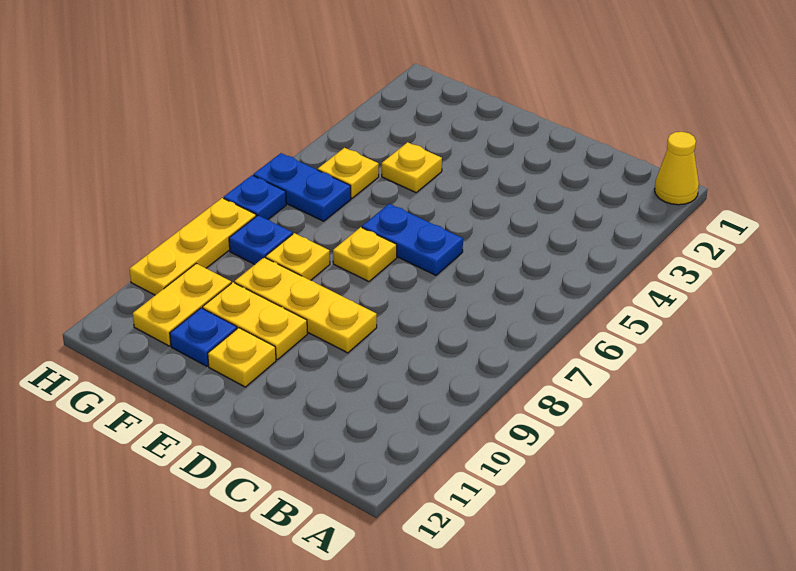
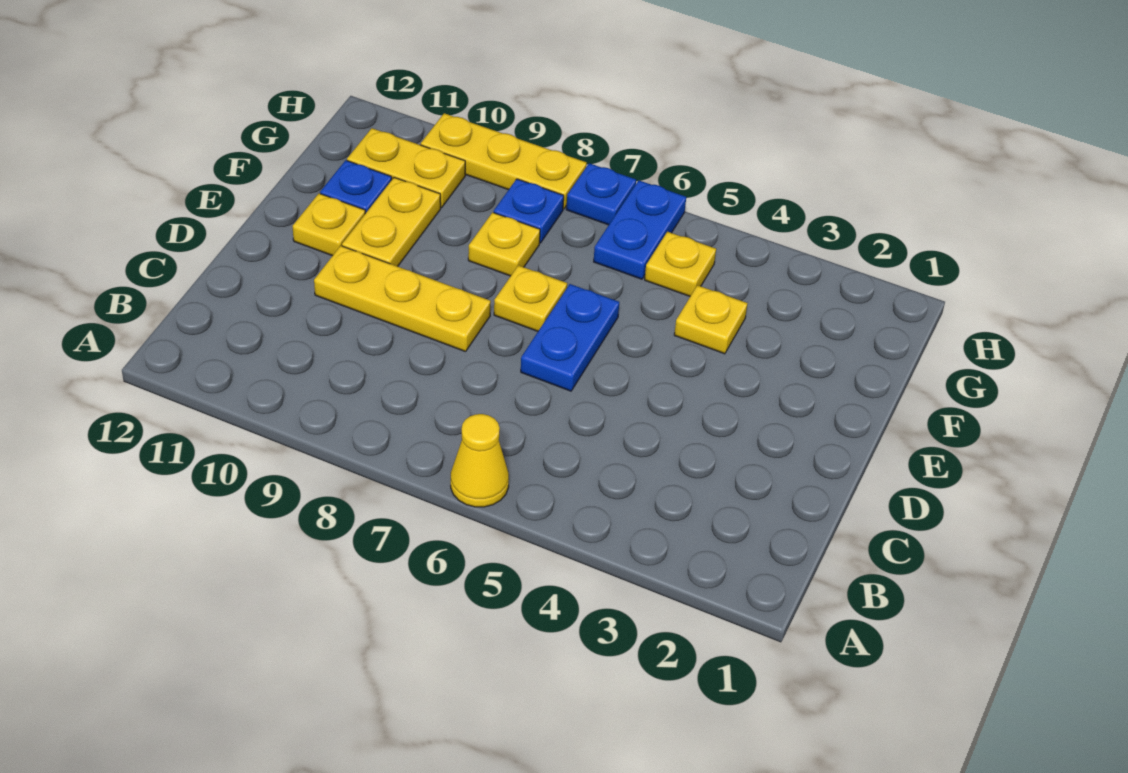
yellow cone A1 level 1 -> yellow cone A6 level 1
yellow plate D9:F9 level 1 -> yellow plate D8:D10 level 1

